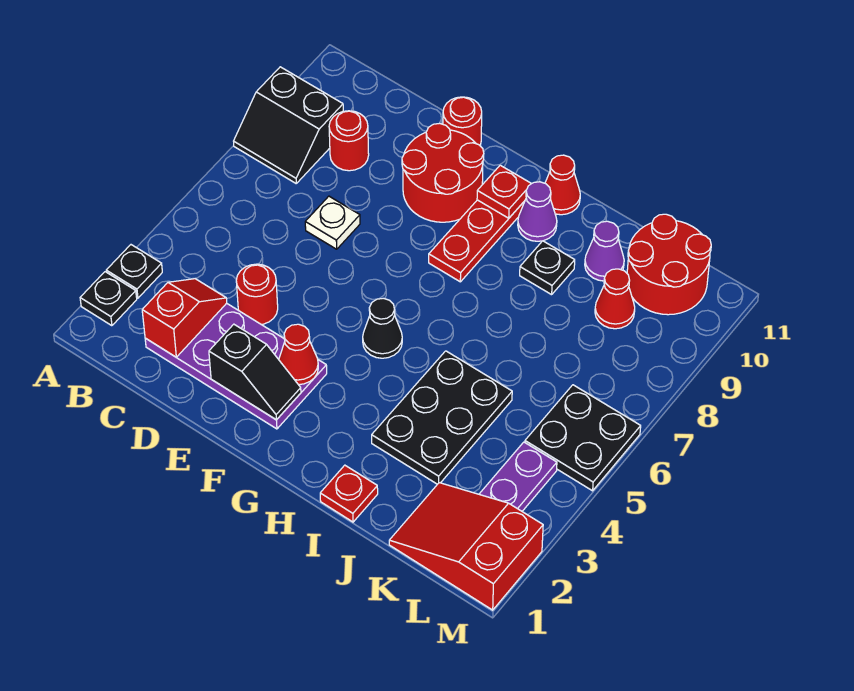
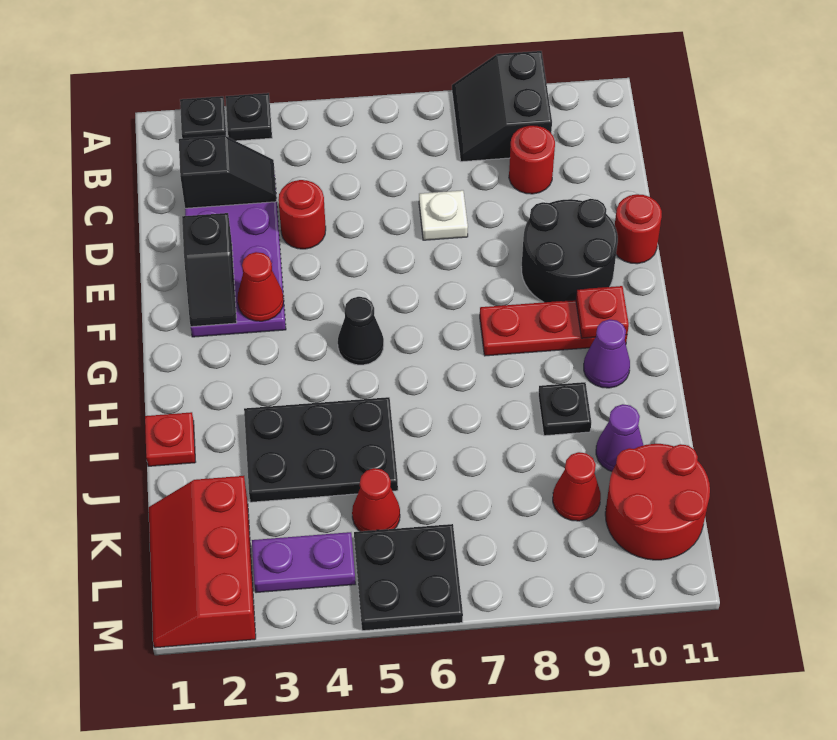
red slope C2:C3 level 2 top 2 -> black slope C2:C3 level 2 top 2
red round brick E9:F10 level 1 -> black round brick E9:F10 level 1
red cone H11 level 1 -> red cone K5 level 1
red slope K1:M2 level 1 top M -> red slope K1:M2 level 1 top 2

